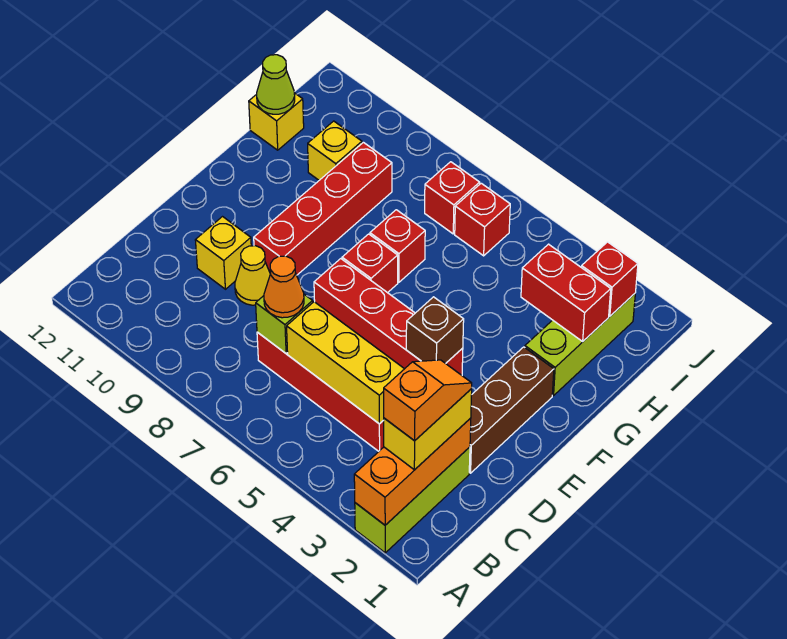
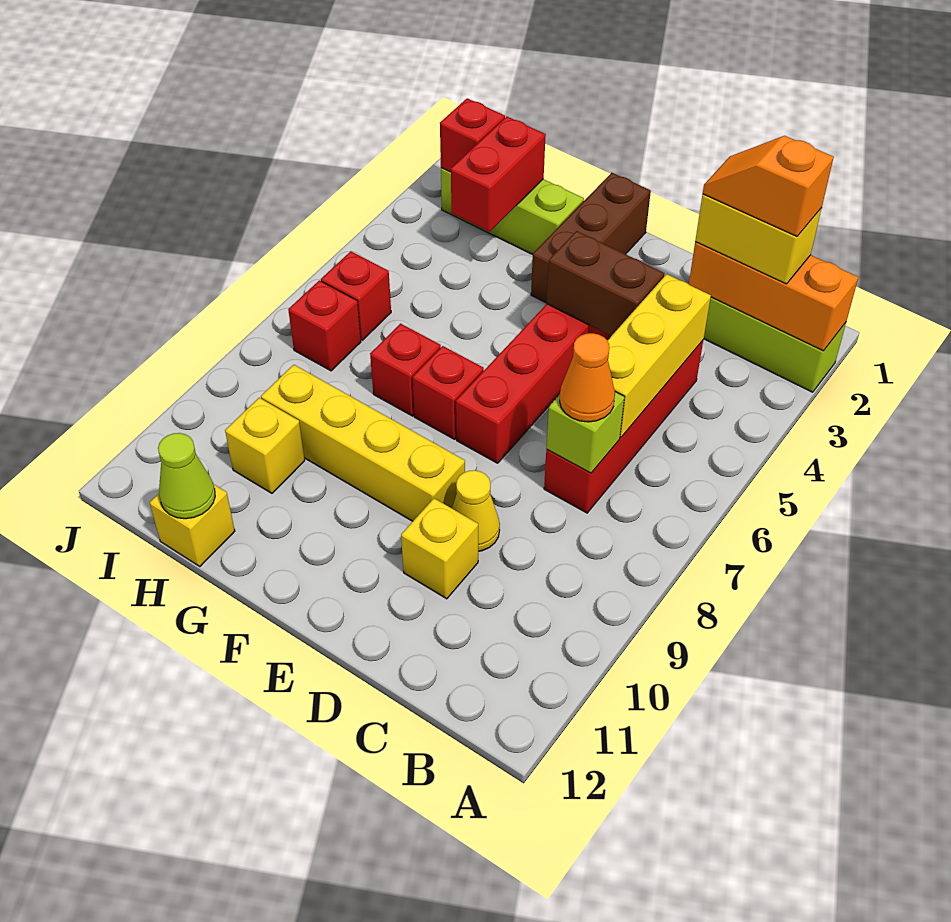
brown brick D2:F2 level 1 -> brown brick F1:F3 level 1
brown brick E4 level 2 -> brown brick D4:E4 level 2
red brick E9:H9 level 1 -> yellow brick E9:H9 level 1

